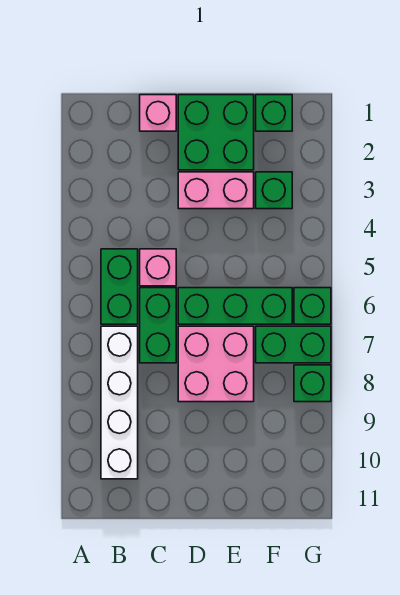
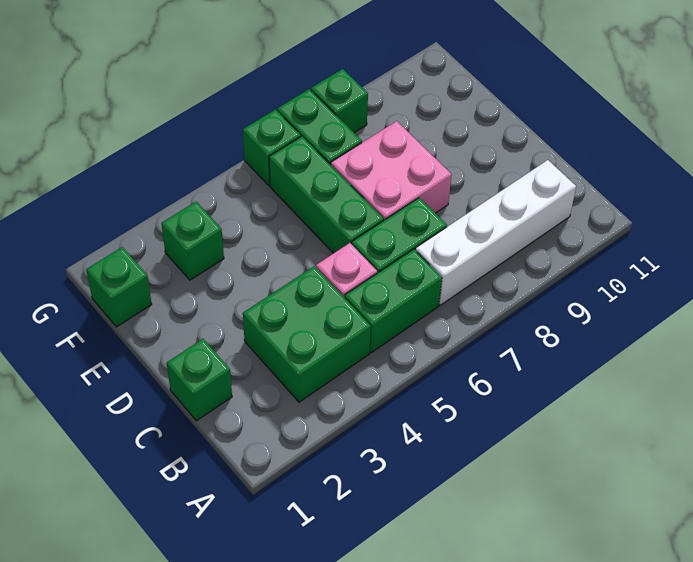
pink brick C1 level 1 -> green brick C1 level 1
green brick D1:E2 level 1 -> green brick B3:C4 level 1
pink brick D3:E3 level 1 -> none

